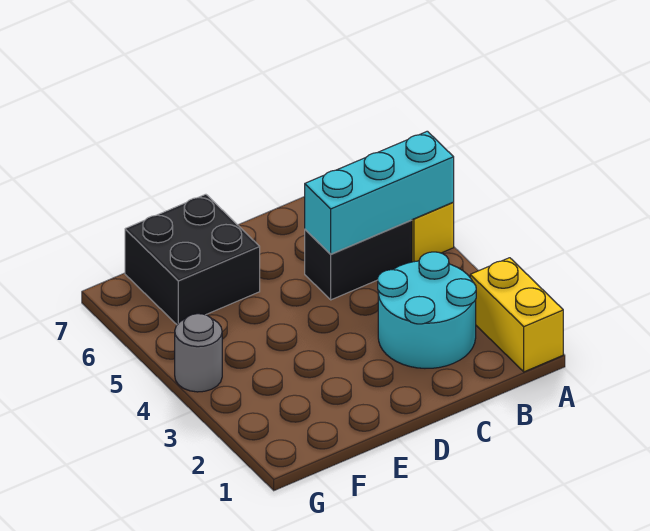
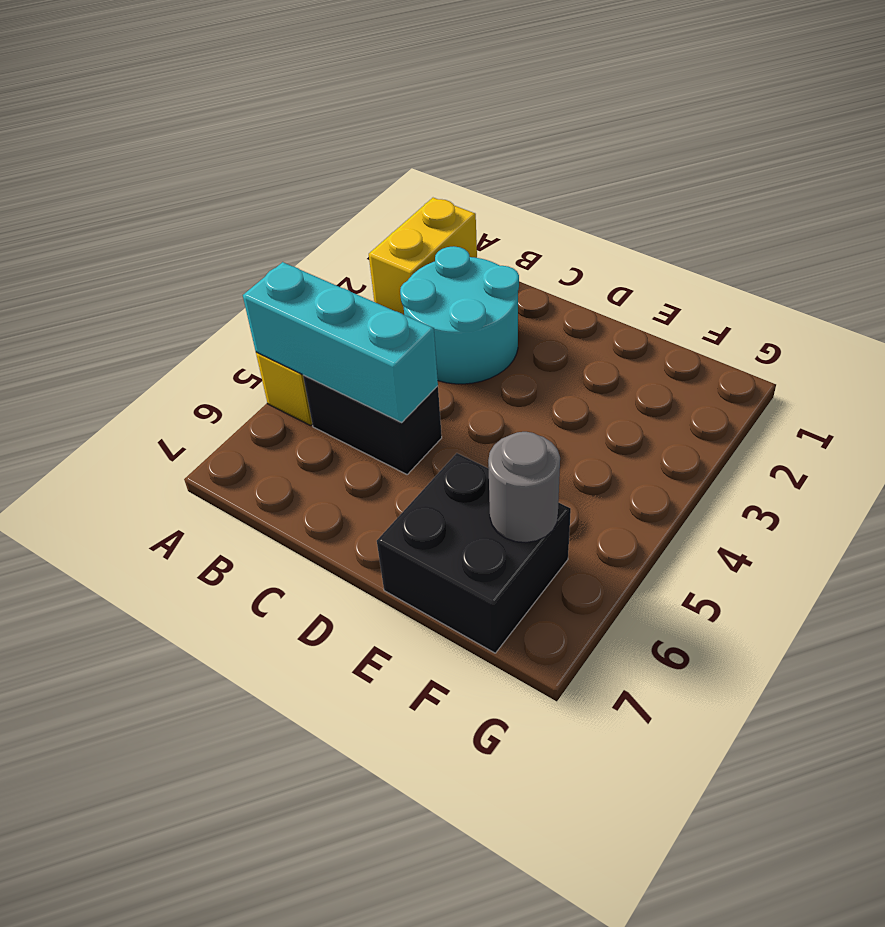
grey round brick G4 level 1 -> grey round brick F6 level 2

